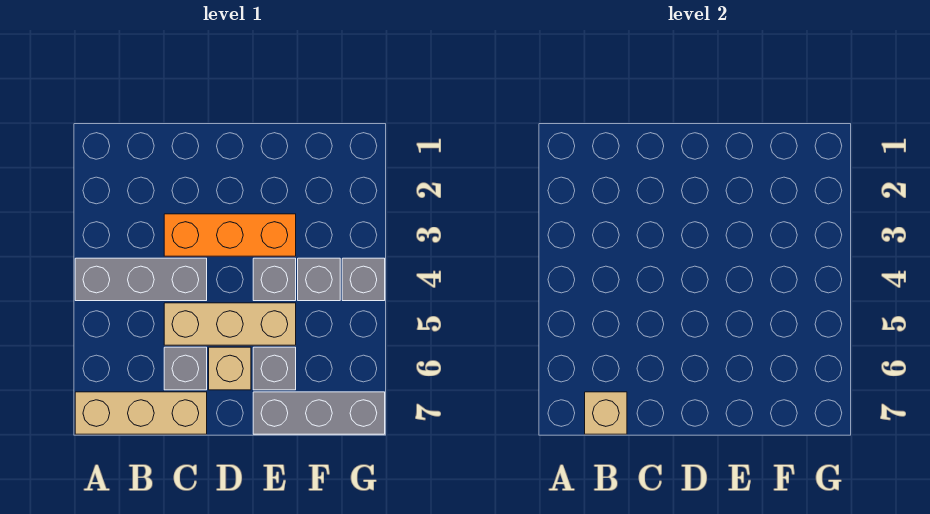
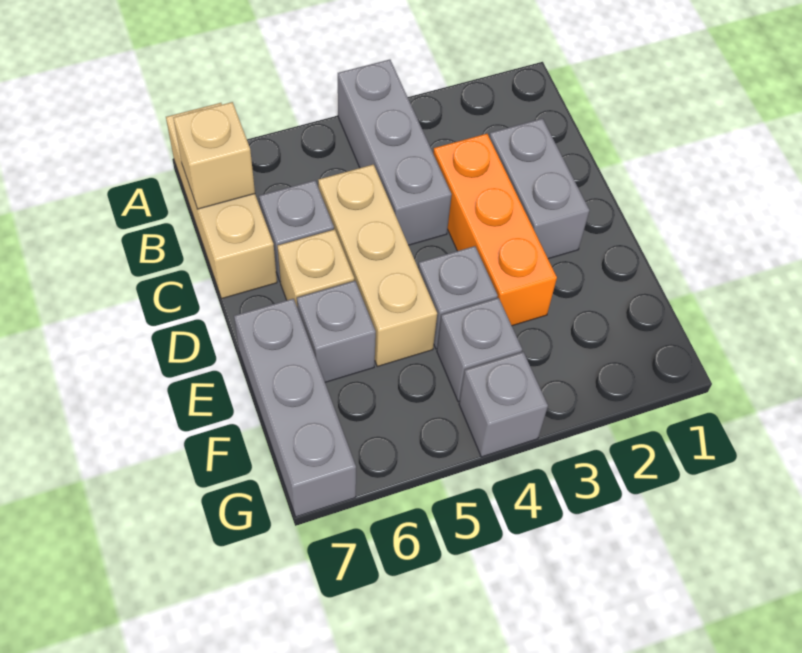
none -> grey brick C2:D2 level 1

